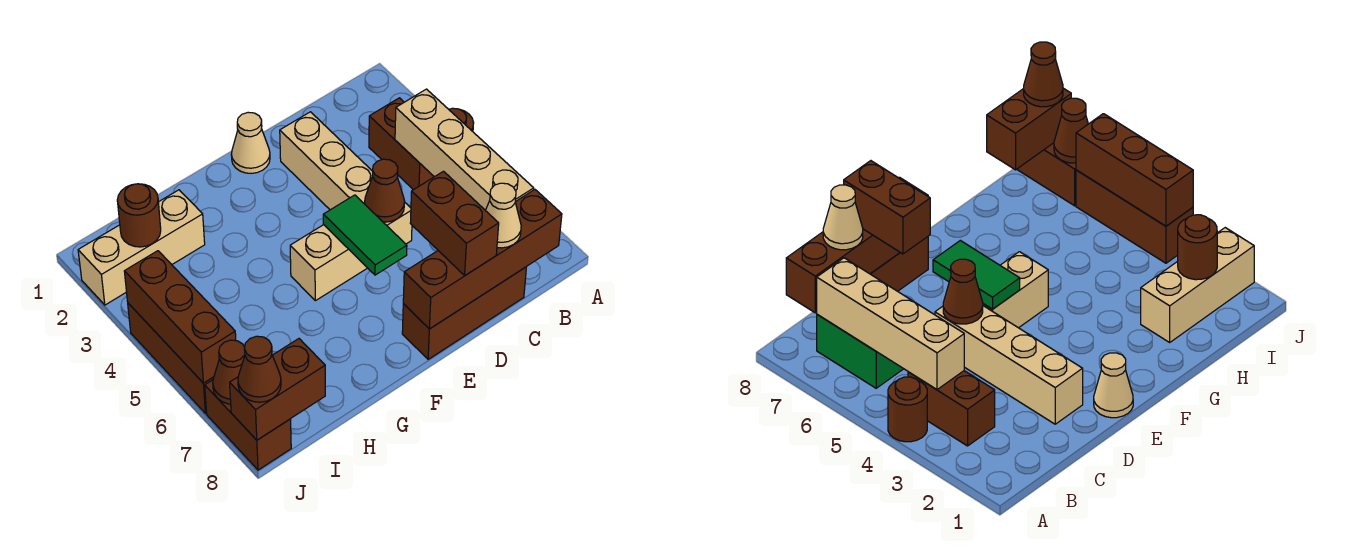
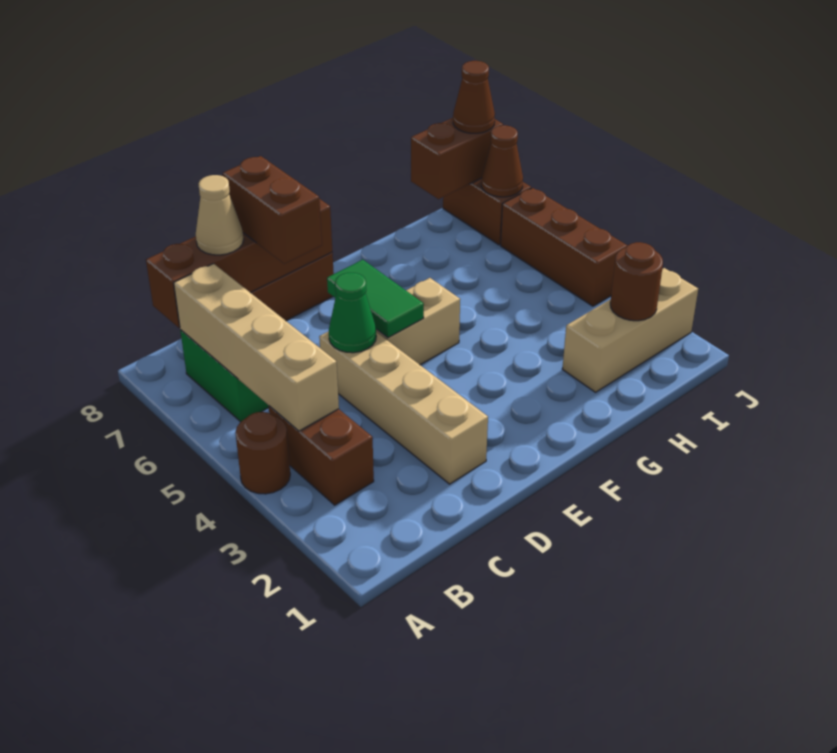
brown cone D5 level 2 -> green cone D5 level 2
tan cone E1 level 1 -> none
brown brick J4:J6 level 2 -> none

